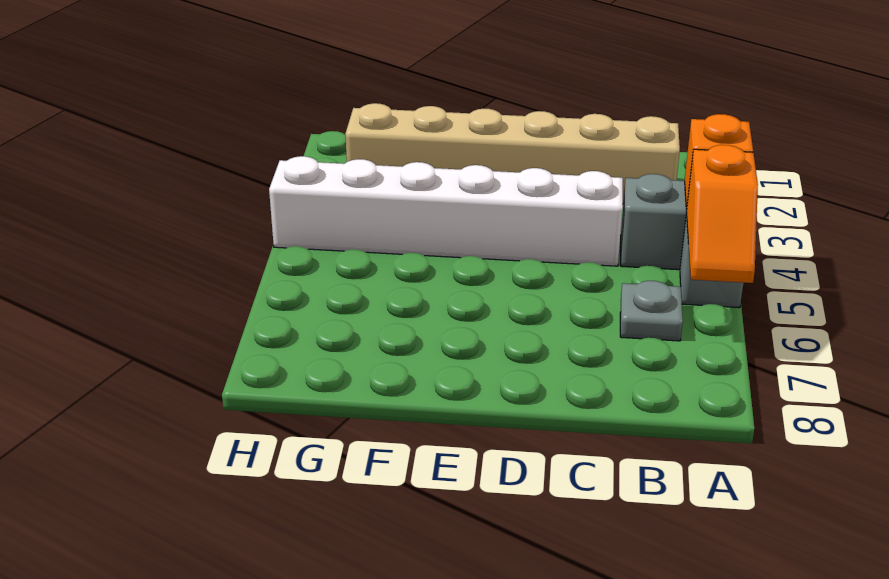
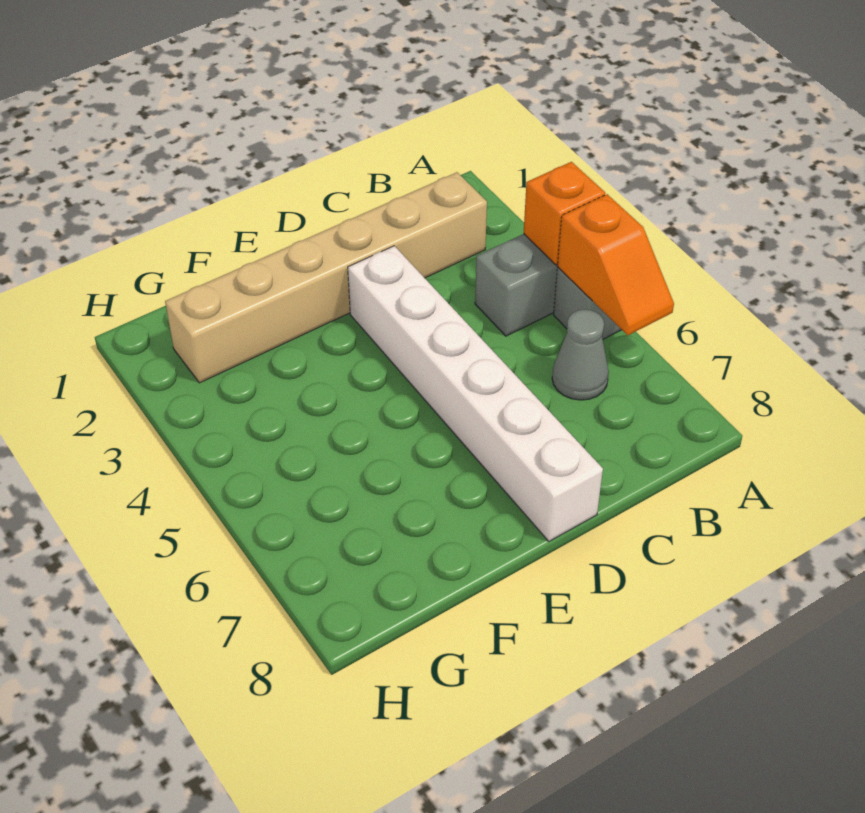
grey plate B6 level 1 -> grey cone B6 level 1
white brick C4:H4 level 1 -> white brick D3:D8 level 1

